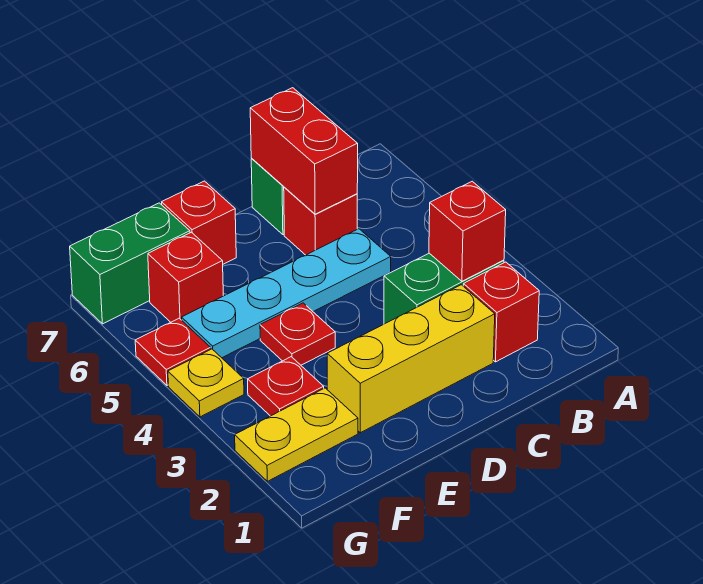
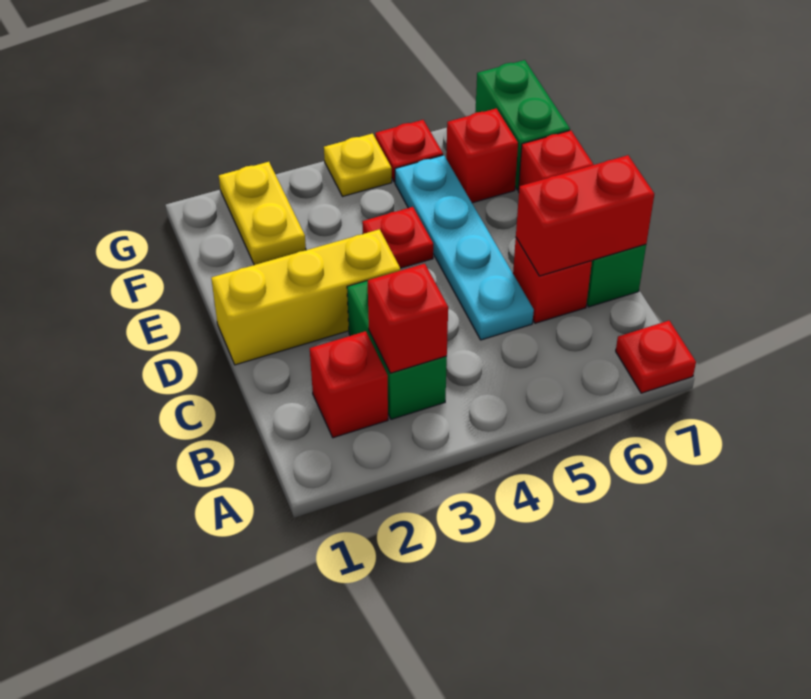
yellow brick C2:E2 level 1 -> yellow brick D1:D3 level 1
red plate F3 level 1 -> red plate A7 level 1

